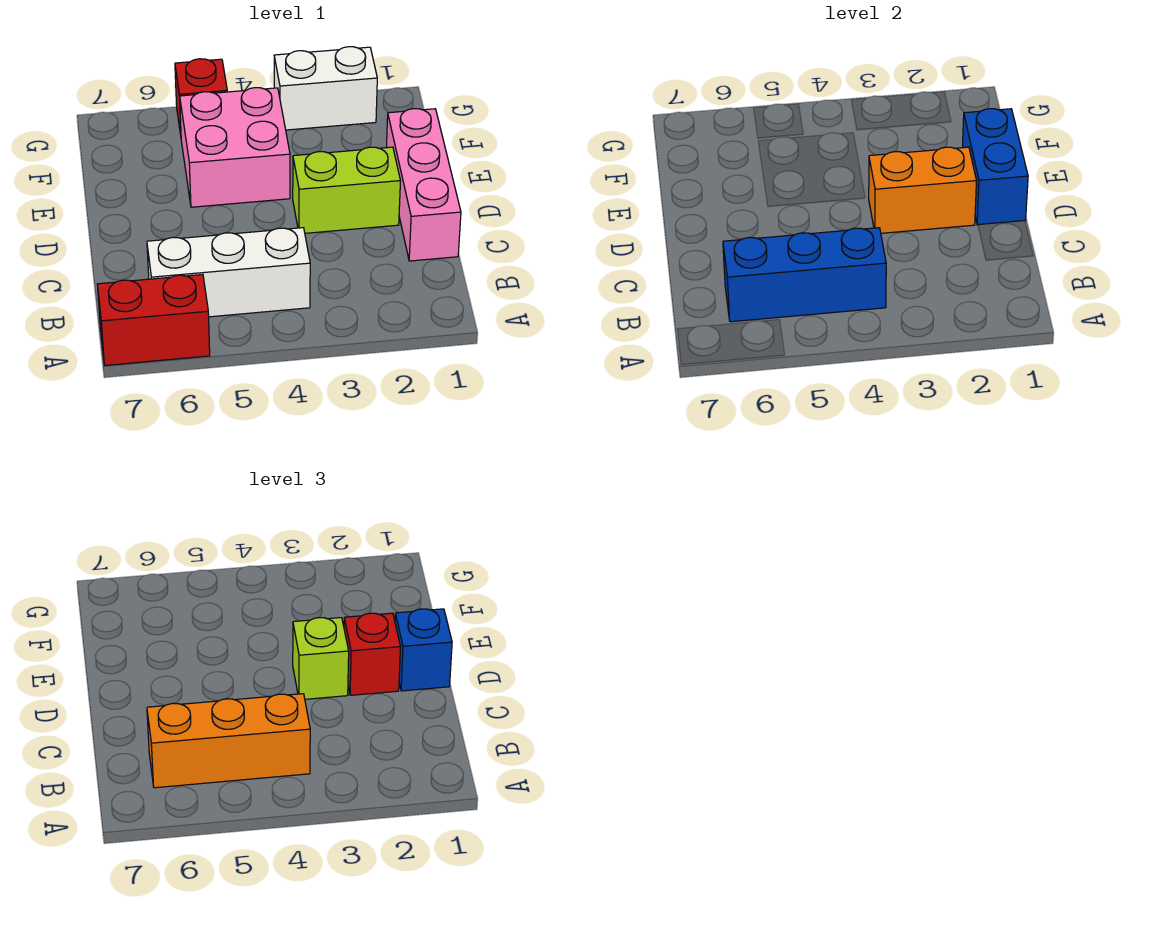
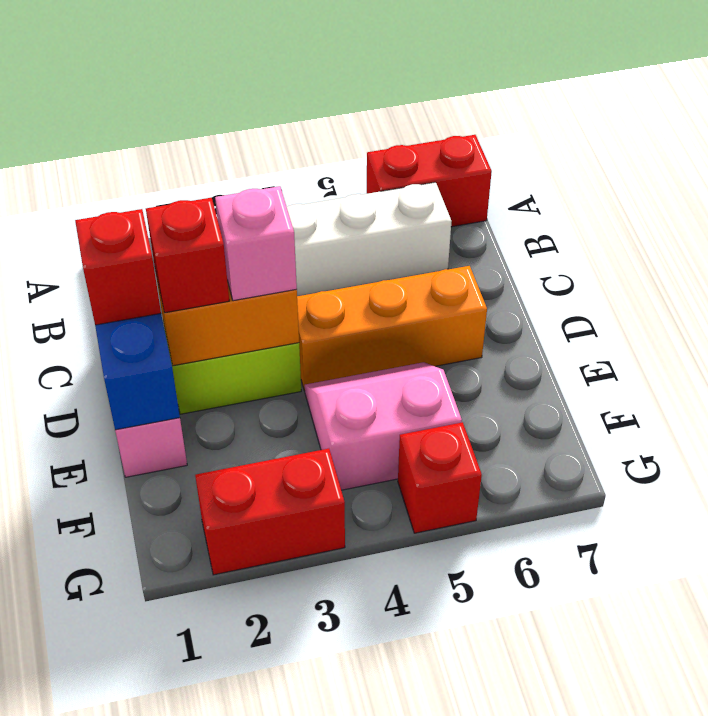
blue brick B4:B6 level 2 -> none
orange brick B4:B6 level 3 -> orange brick D4:D6 level 1
blue brick D1 level 3 -> red brick D1 level 3
lime brick D3 level 3 -> pink brick D3 level 3
pink brick E4:F5 level 1 -> pink slope E4:F5 level 1 top F
white brick G2:G3 level 1 -> red brick G2:G3 level 1

